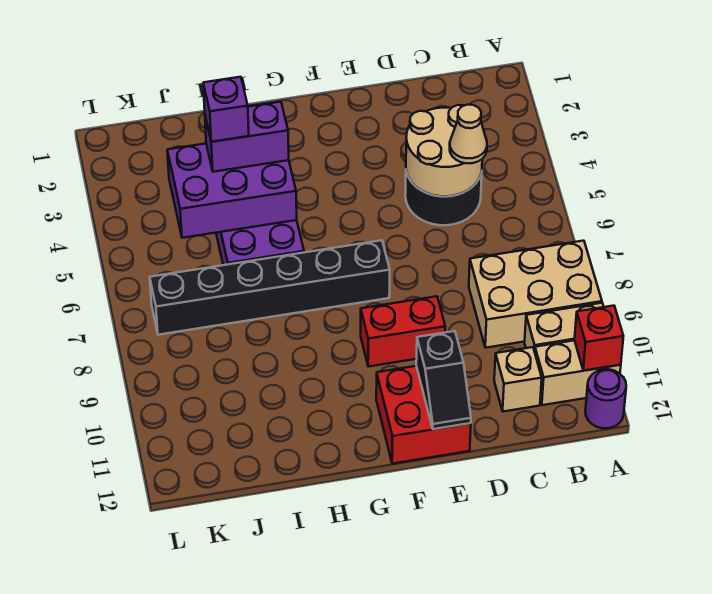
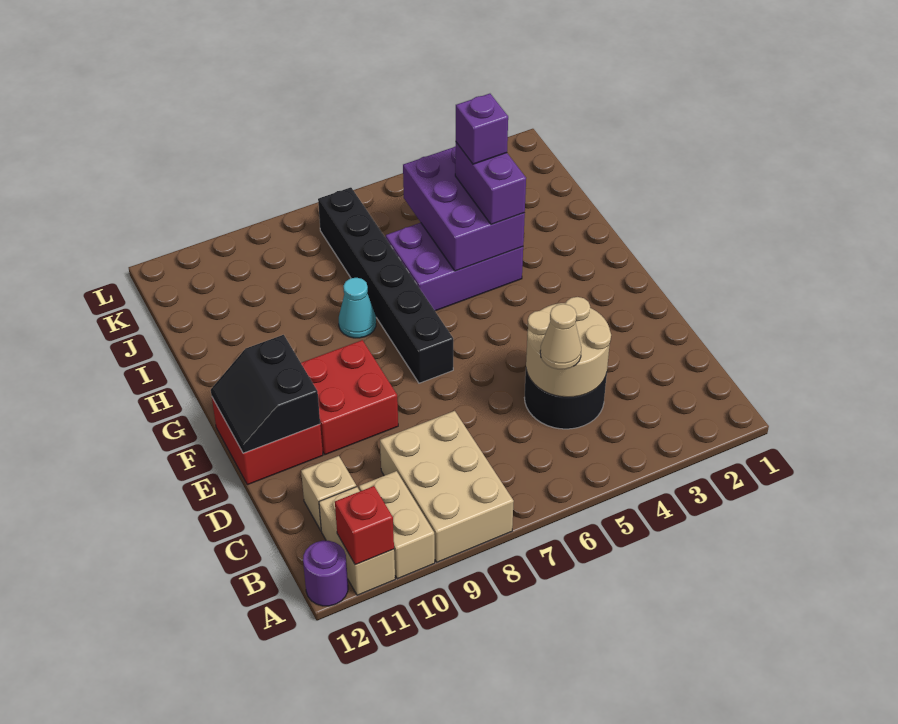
red brick E9:F9 level 1 -> red brick E9:F10 level 1
black slope E11:E12 level 2 top 11 -> black slope E11:F12 level 2 top 11
none -> cyan cone H8 level 1

